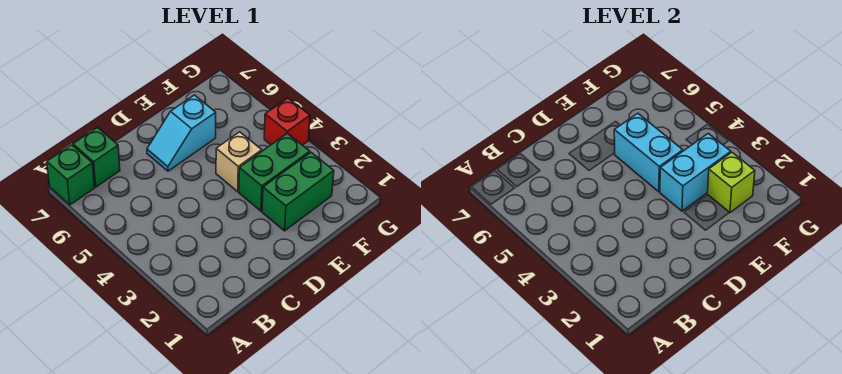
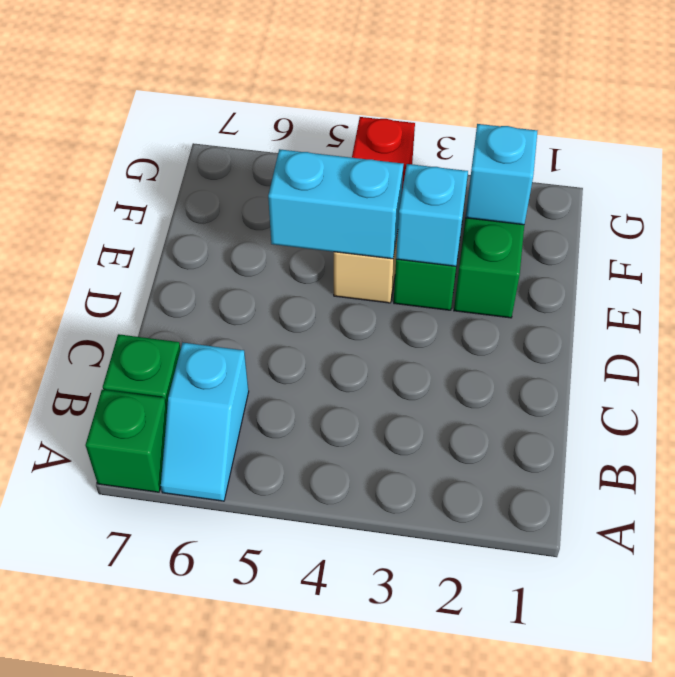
cyan slope D6:E6 level 1 top E -> cyan slope A6:B6 level 1 top B
cyan brick E3:F3 level 2 -> cyan brick E3 level 2
lime brick F2 level 2 -> cyan brick F2 level 2

